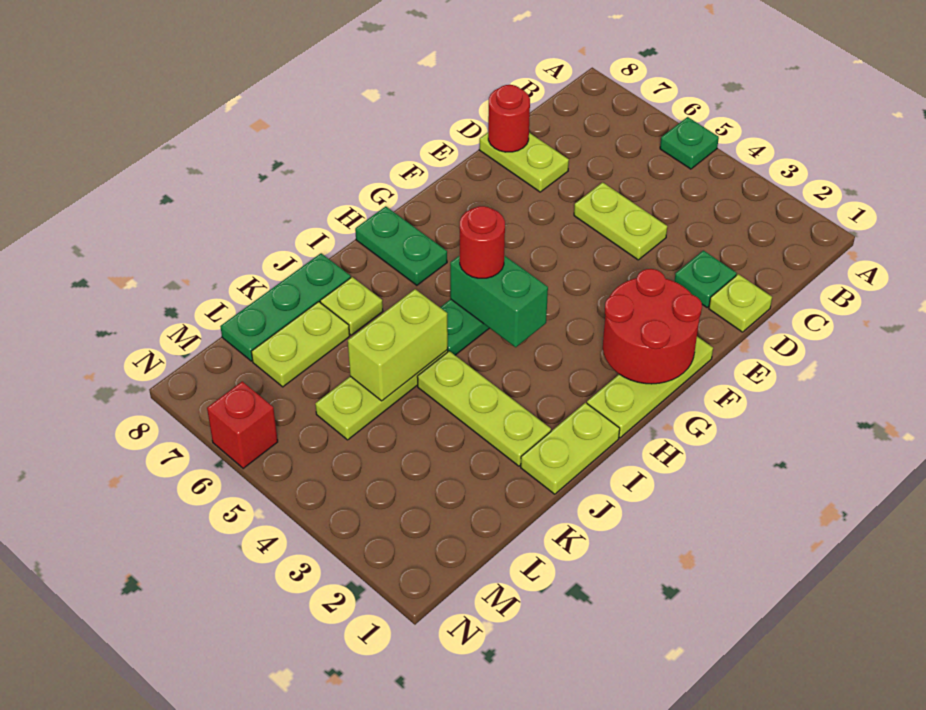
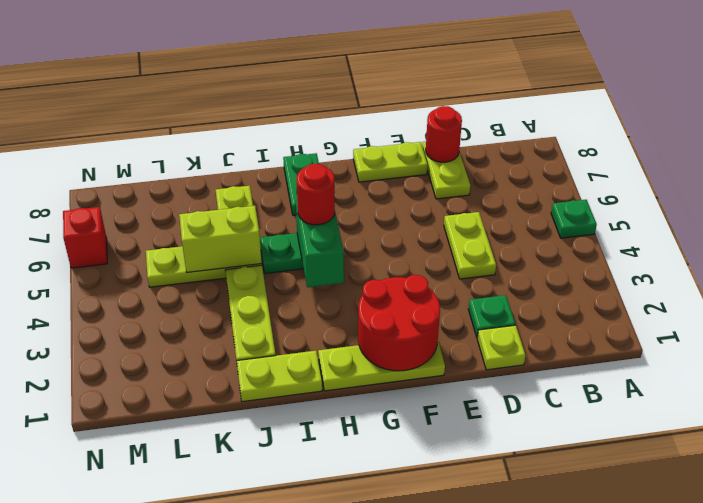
green plate J8:L8 level 1 -> none
lime plate K7:L7 level 1 -> lime plate E8:F8 level 1

